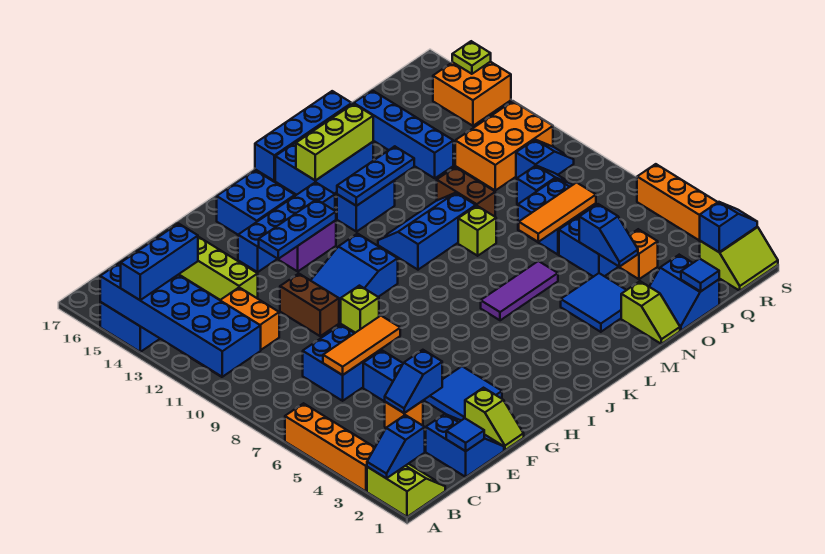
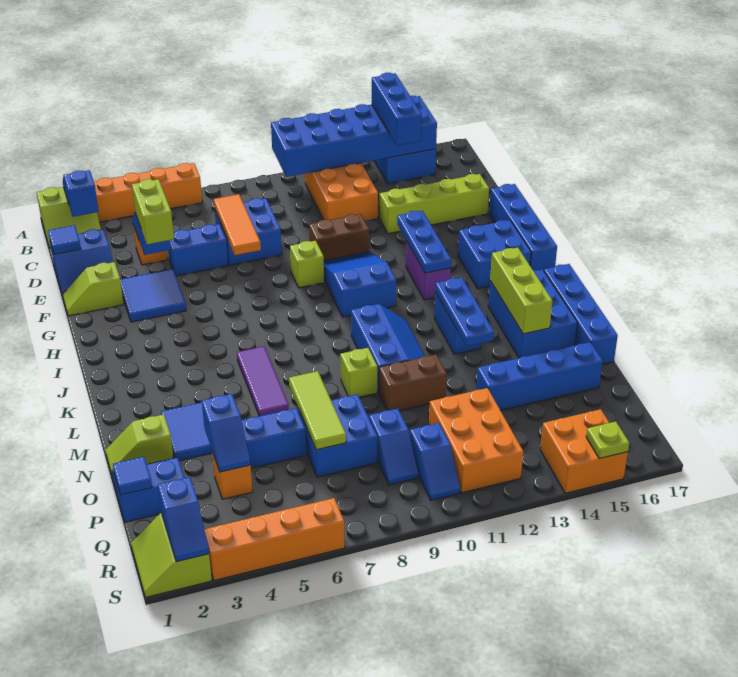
none -> lime brick E4:F4 level 3
blue brick G14:J14 level 1 -> blue brick F17:I17 level 1
orange tile N7:P7 level 2 -> lime tile N7:P7 level 2
blue slope O4:O5 level 2 top 5 -> blue slope O4:P4 level 2 top O

